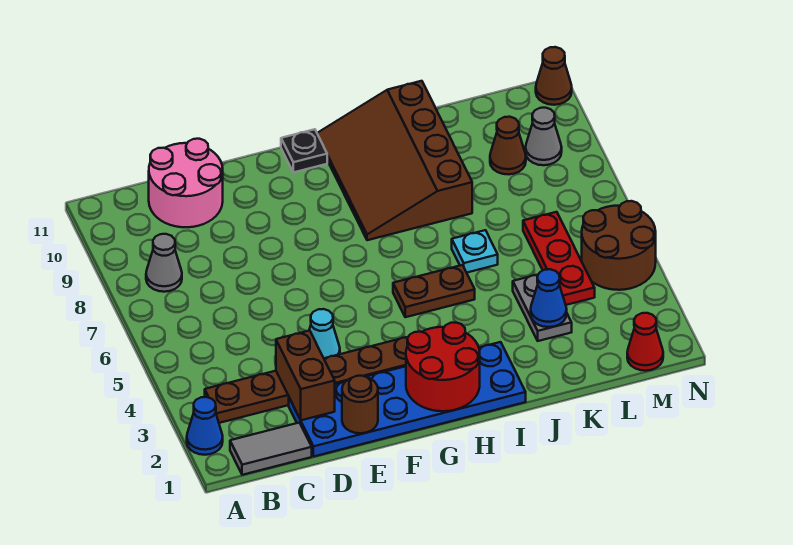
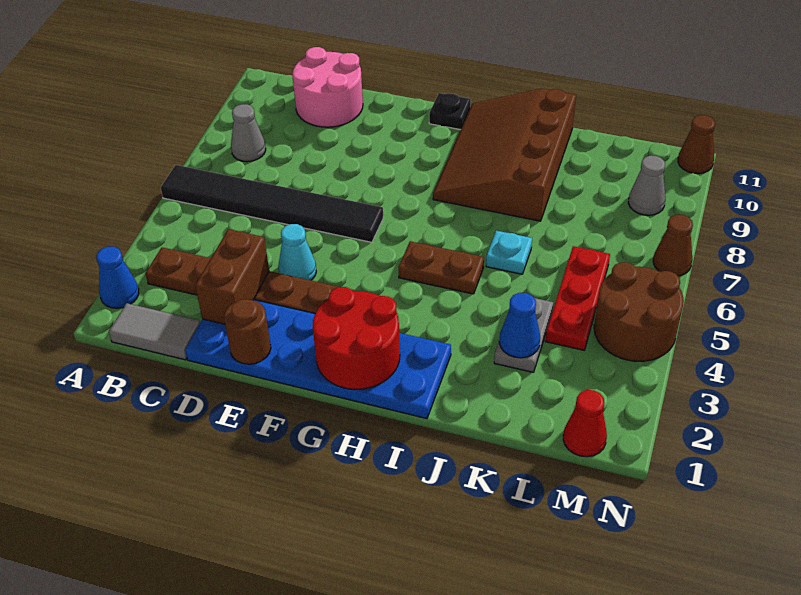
none -> black tile A6:F6 level 1
brown cone L9 level 1 -> brown cone N7 level 1

